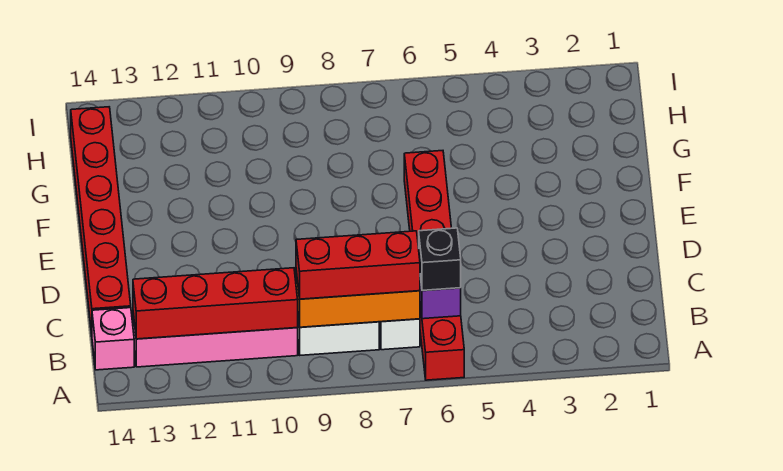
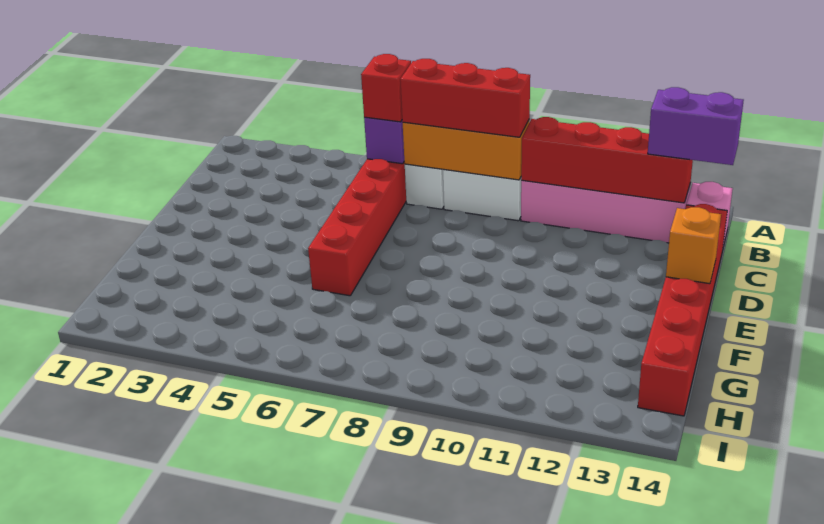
black brick B6 level 3 -> red brick B6 level 3
none -> purple brick B13:B14 level 3
none -> orange brick E14 level 2

